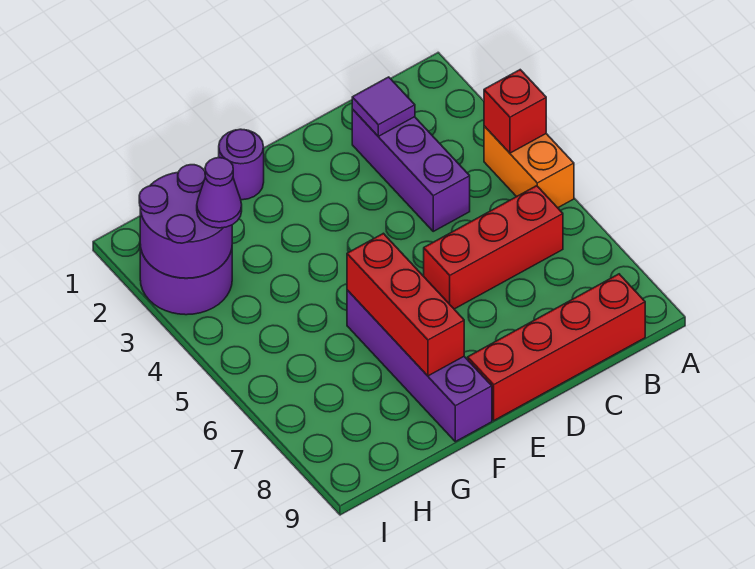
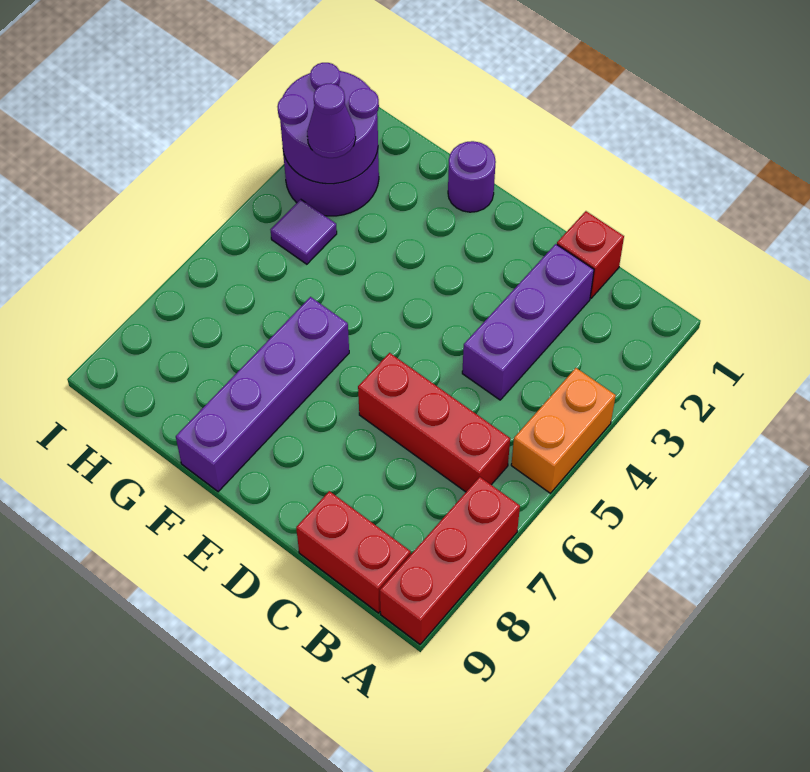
red brick A4 level 2 -> red brick C1 level 1
red brick B9:E9 level 1 -> red brick B9:C9 level 1
purple tile C2 level 2 -> purple tile H4 level 1
red brick F6:F8 level 2 -> red brick A7:A9 level 1

